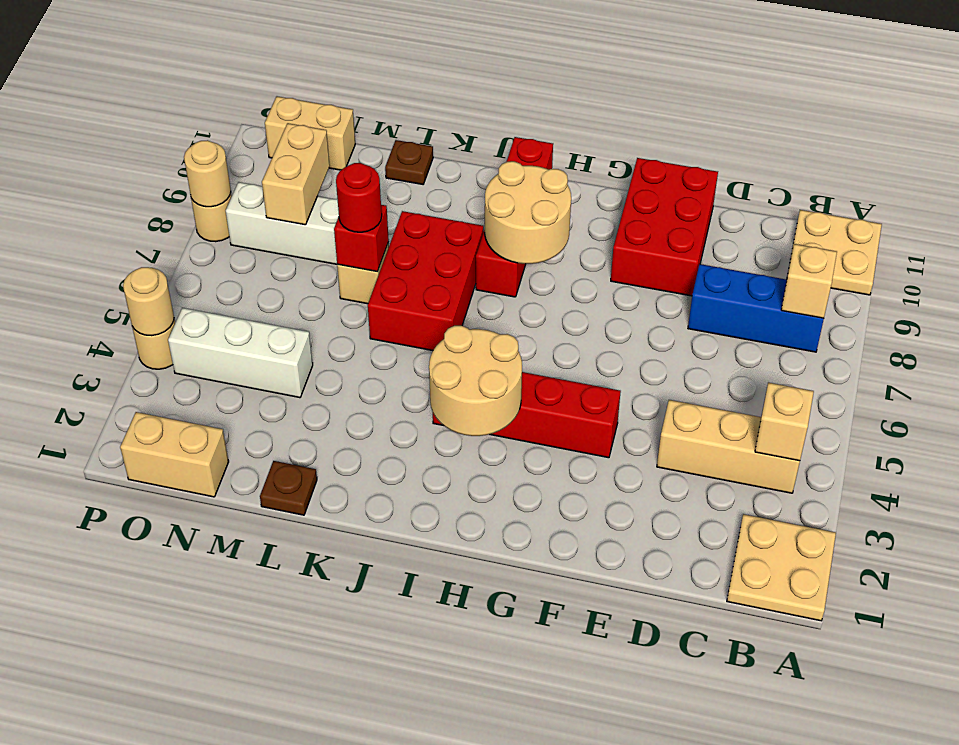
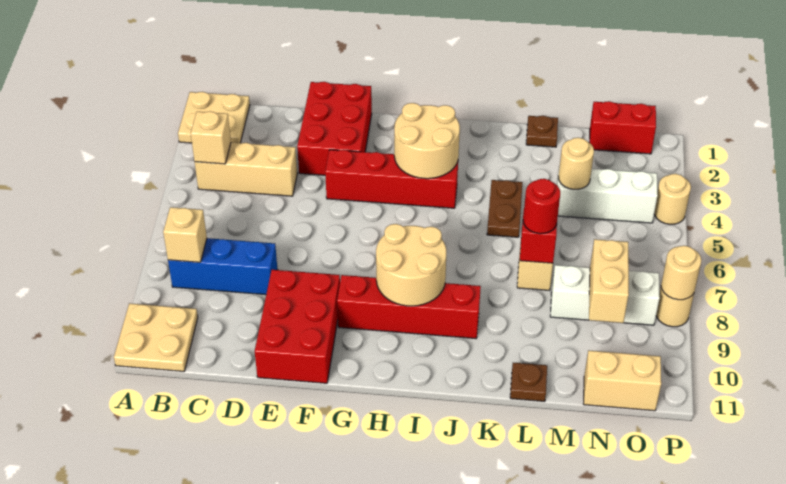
red brick I8:I11 level 1 -> red brick G9:J9 level 1
red brick J6:K8 level 1 -> red brick E1:F3 level 1
none -> brown plate K4:K5 level 1
tan brick N1:O1 level 1 -> red brick N1:O1 level 1
tan round brick P4 level 2 -> tan round brick M4 level 2

